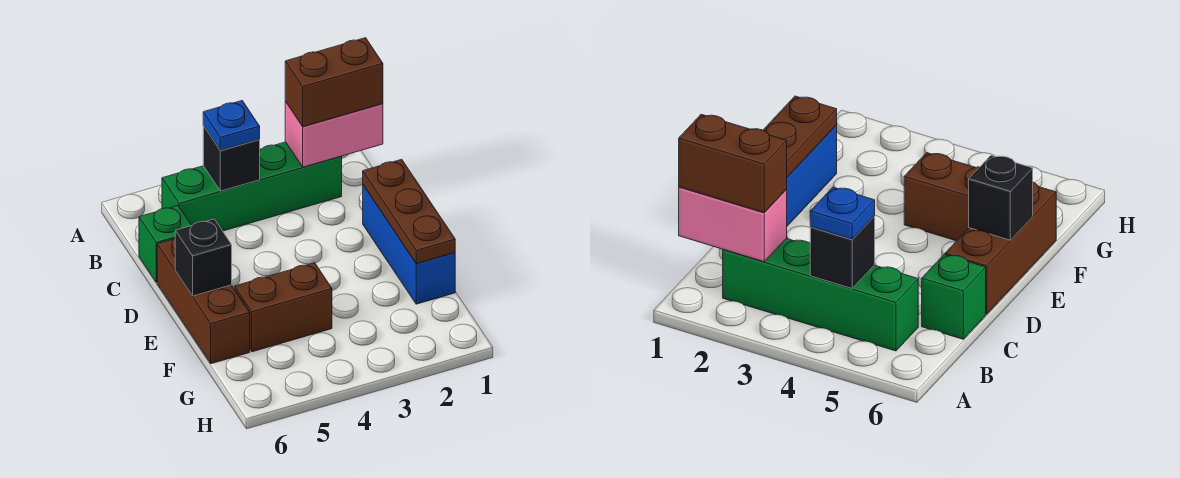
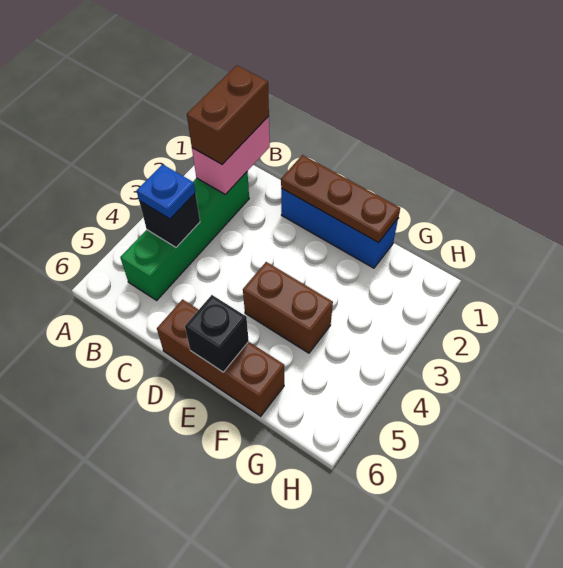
green brick C6 level 1 -> none
brown brick F4:F5 level 1 -> brown brick E4:F4 level 1

